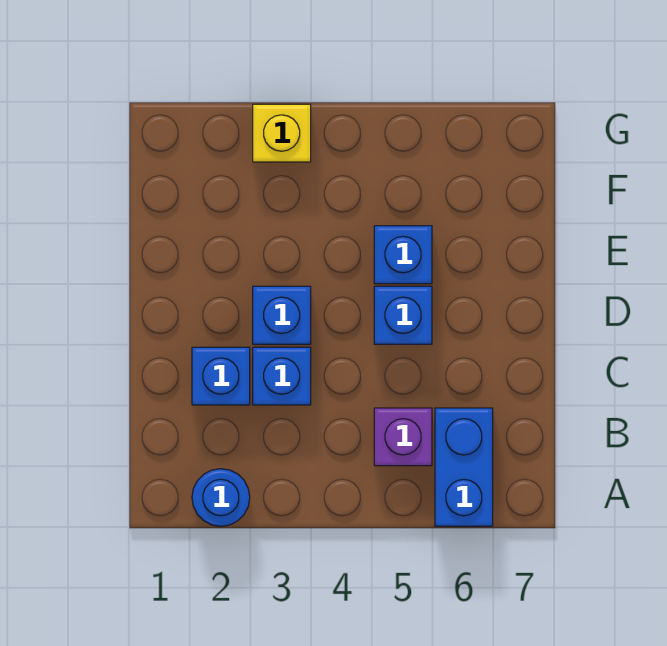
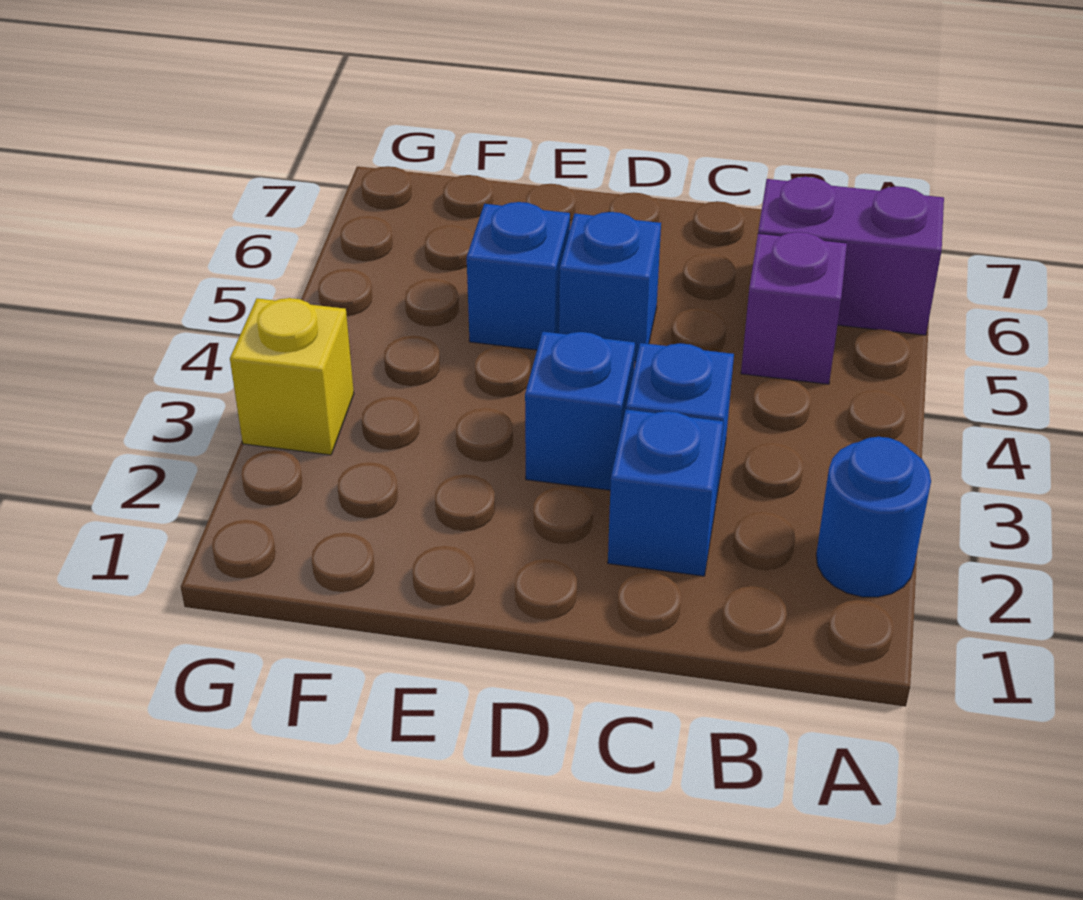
blue brick A6:B6 level 1 -> purple brick A6:B6 level 1

